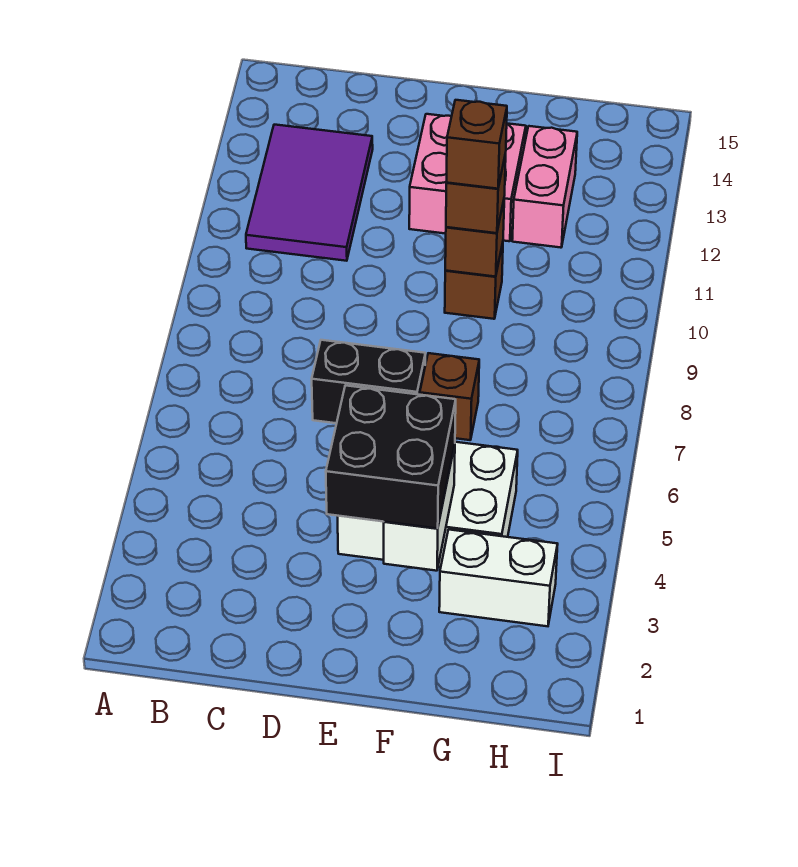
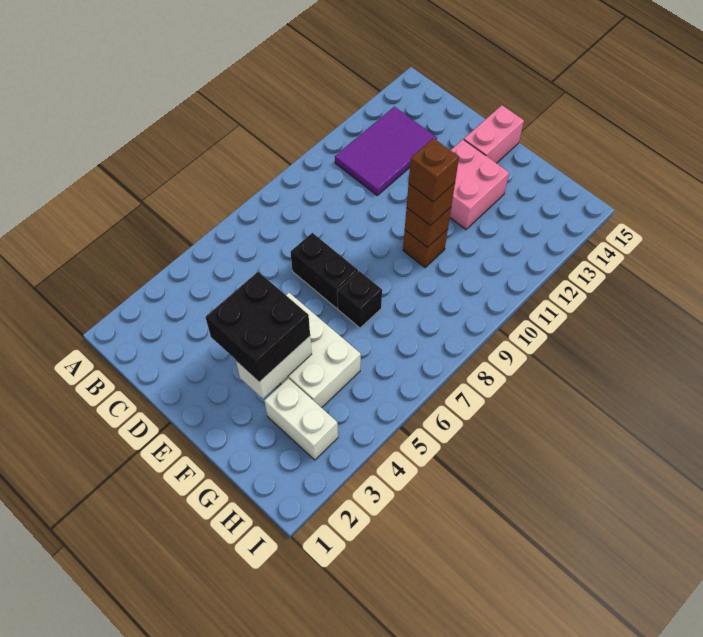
brown brick F7 level 1 -> black brick F7 level 1
pink brick G12:G13 level 1 -> pink brick E14:E15 level 1

